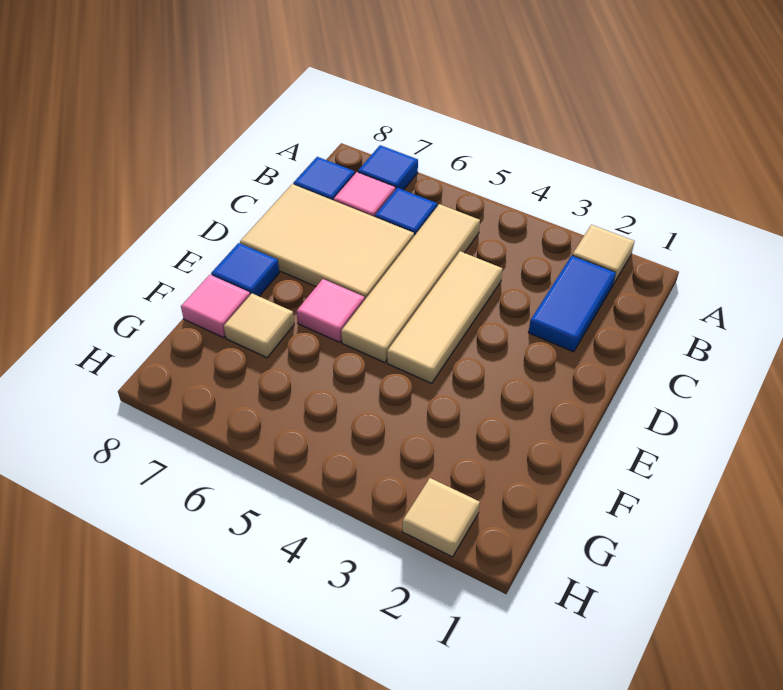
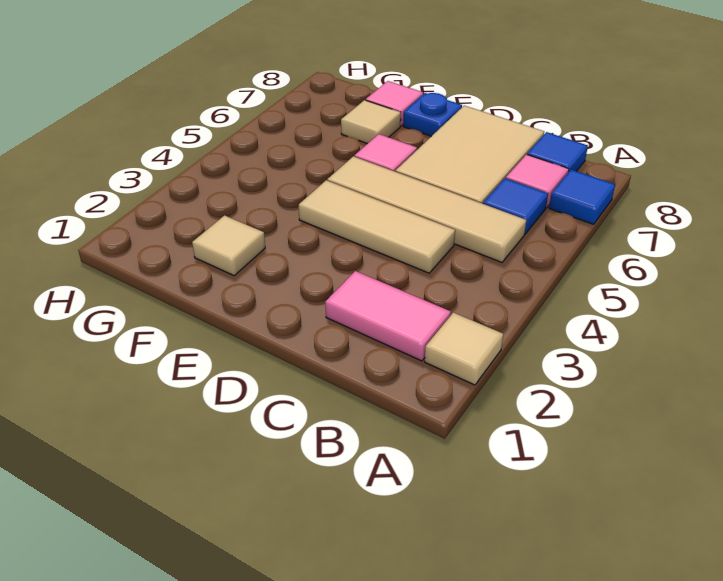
blue tile B2:C2 level 1 -> pink tile B2:C2 level 1
blue tile E8 level 1 -> blue plate E8 level 1
tan tile H2 level 1 -> tan tile F2 level 1

